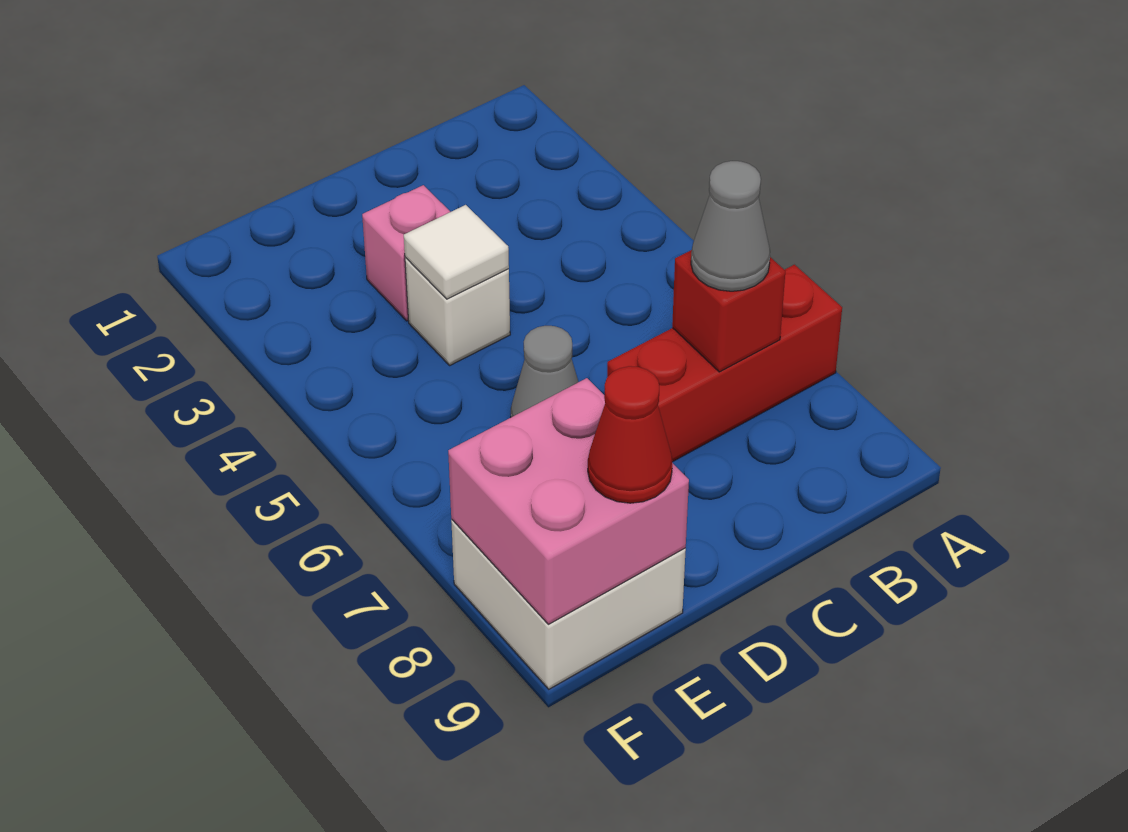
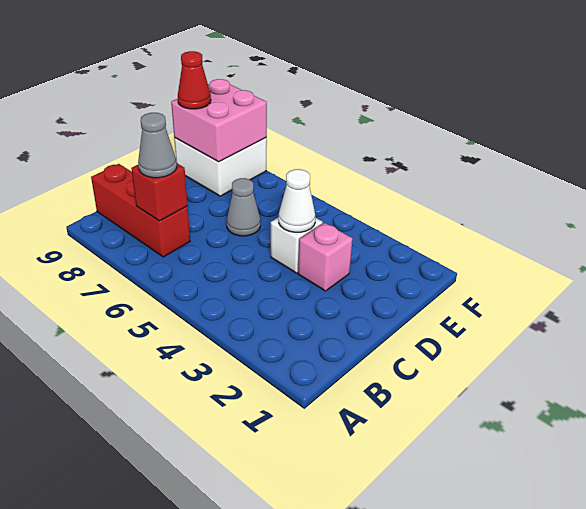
red brick A7:C7 level 1 -> red brick B7:B9 level 1
white tile D4 level 2 -> white cone D4 level 2

